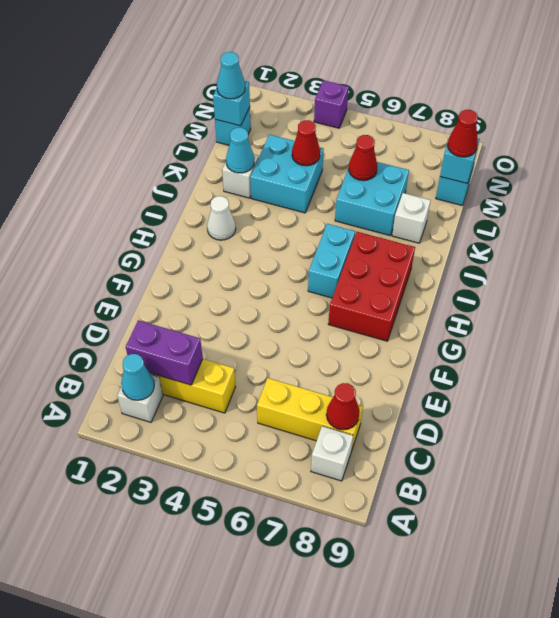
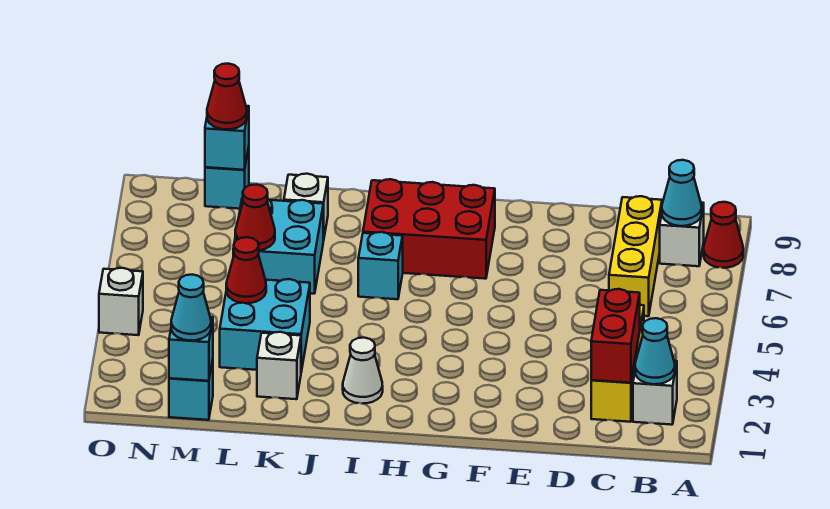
purple brick C2:C3 level 2 -> red brick C2:C3 level 2
red cone C8 level 2 -> red cone A8 level 1
cyan brick H6:I6 level 1 -> cyan brick I6 level 1
cyan cone K2 level 2 -> cyan cone B8 level 2
purple brick O4 level 1 -> white brick O4 level 1

